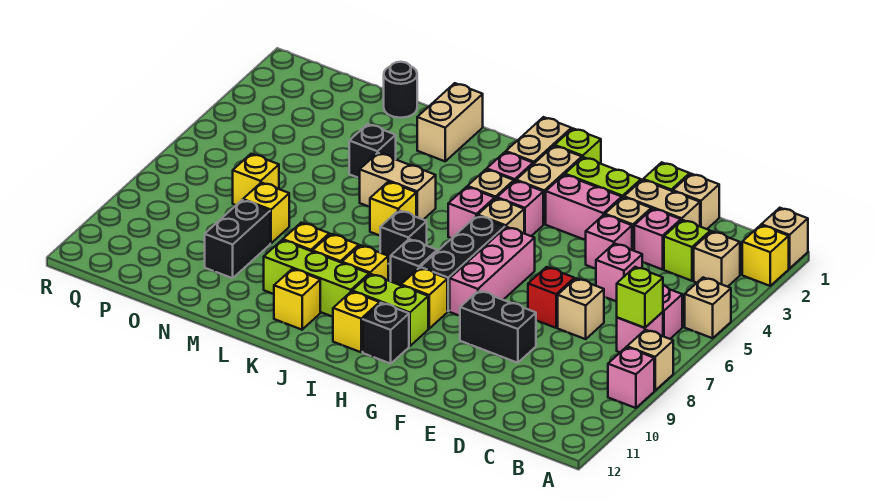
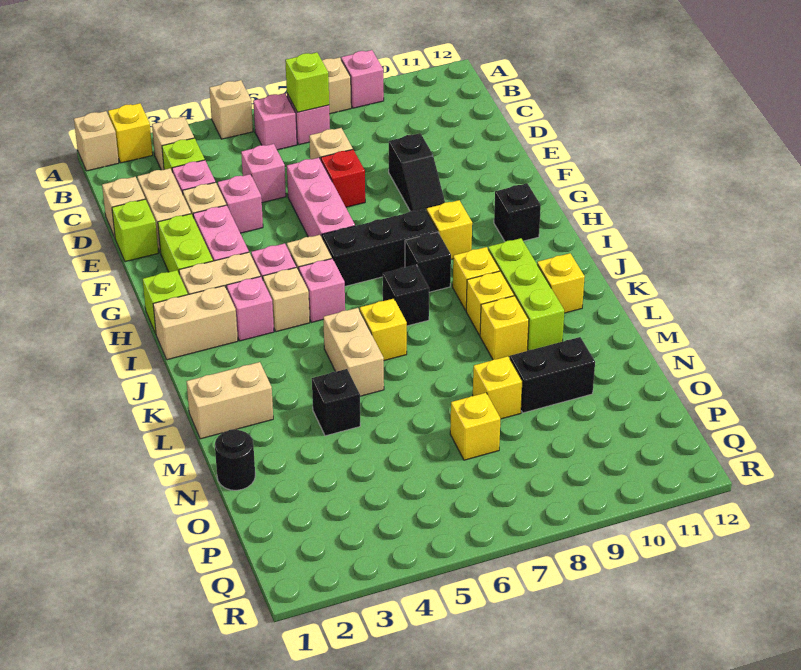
black brick E9:F9 level 1 -> black slope E9:F9 level 1 top E
pink brick G6:G8 level 1 -> pink brick E6:G6 level 1
lime brick H10:I10 level 1 -> none
yellow brick I11 level 1 -> none

